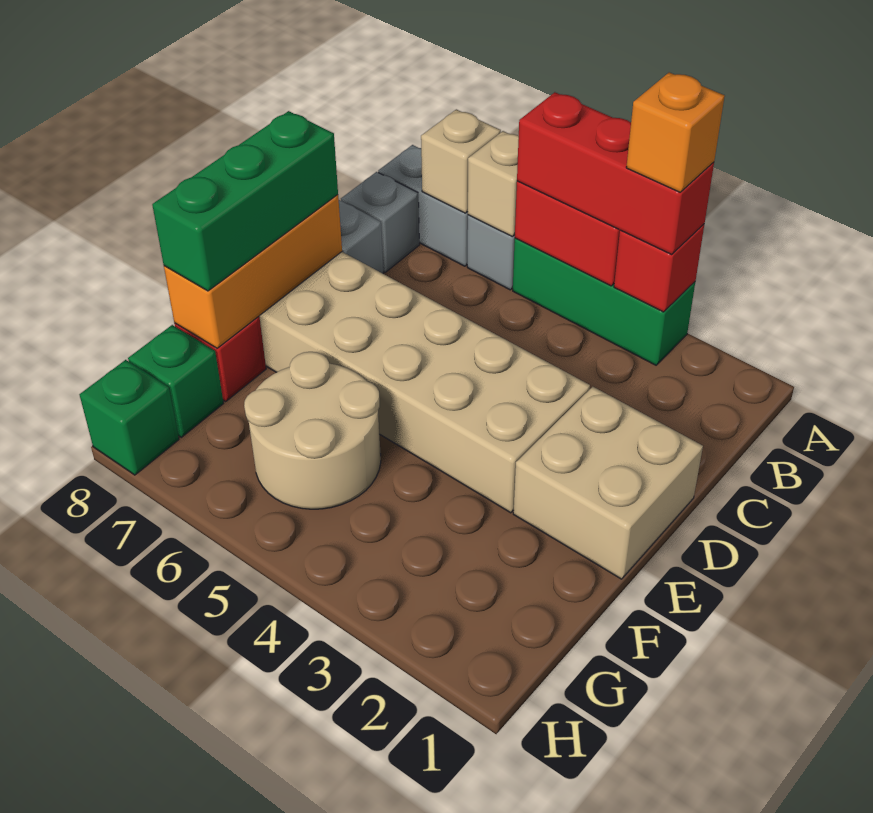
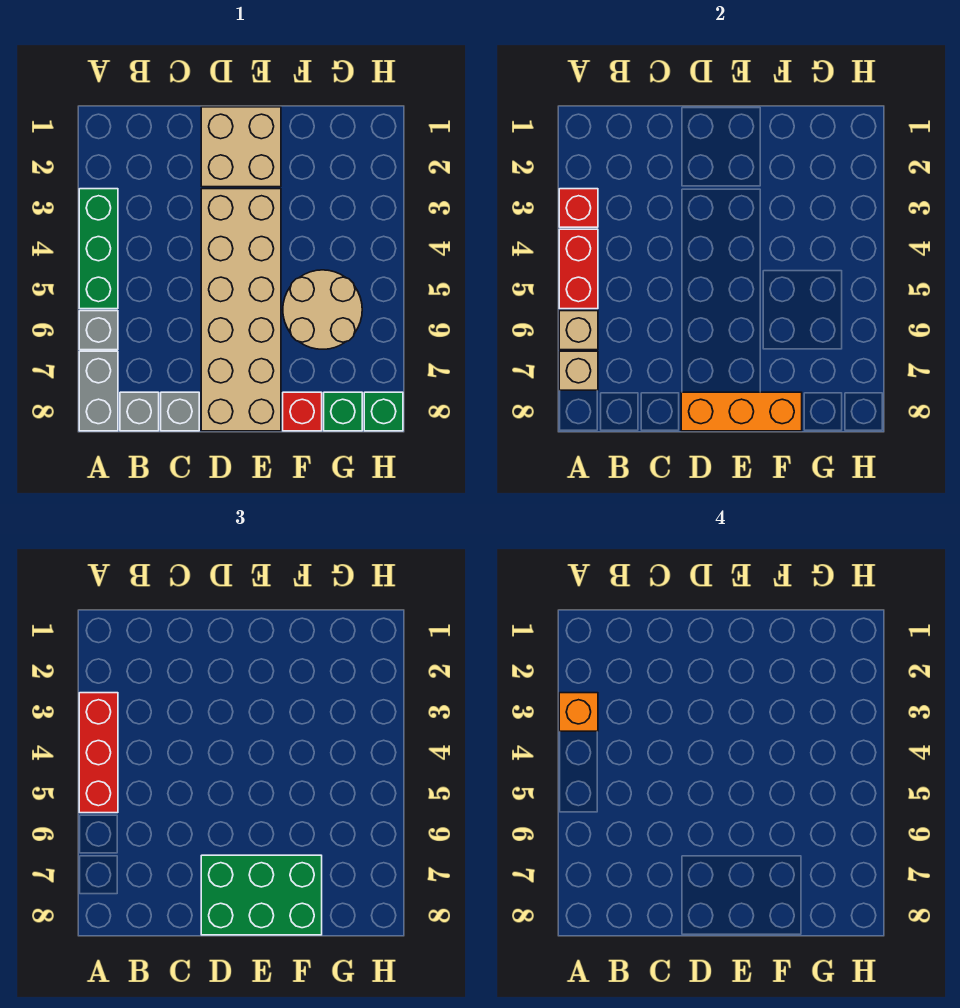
green brick D8:F8 level 3 -> green brick D7:F8 level 3

